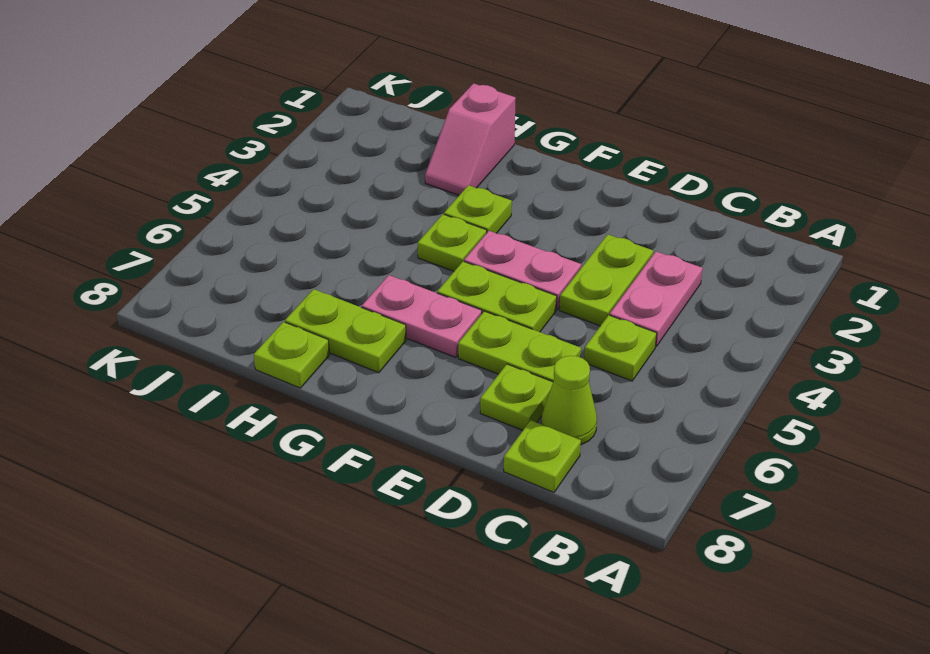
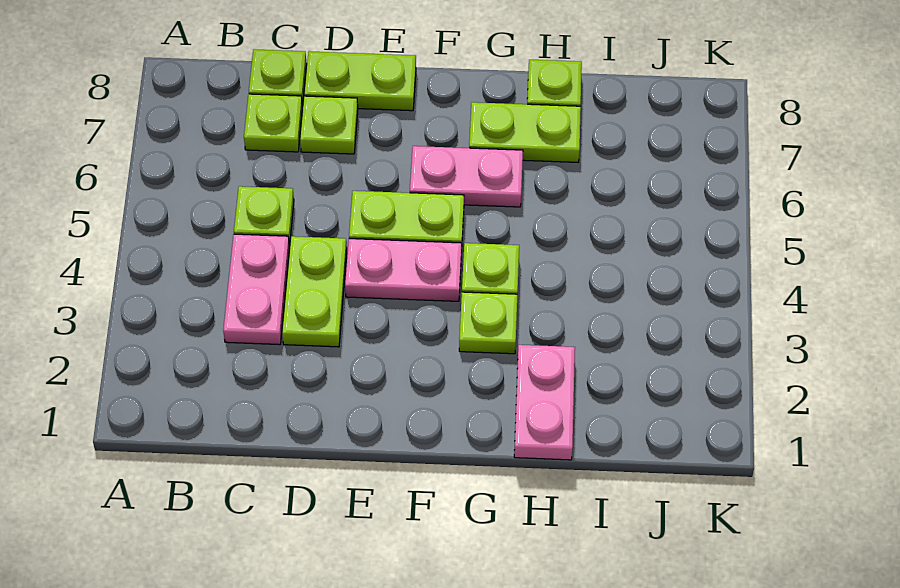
lime cone C7 level 1 -> lime plate C7 level 1
lime plate D6:E6 level 1 -> lime plate D8:E8 level 1
pink slope H1:H2 level 1 top 1 -> pink plate H1:H2 level 1

